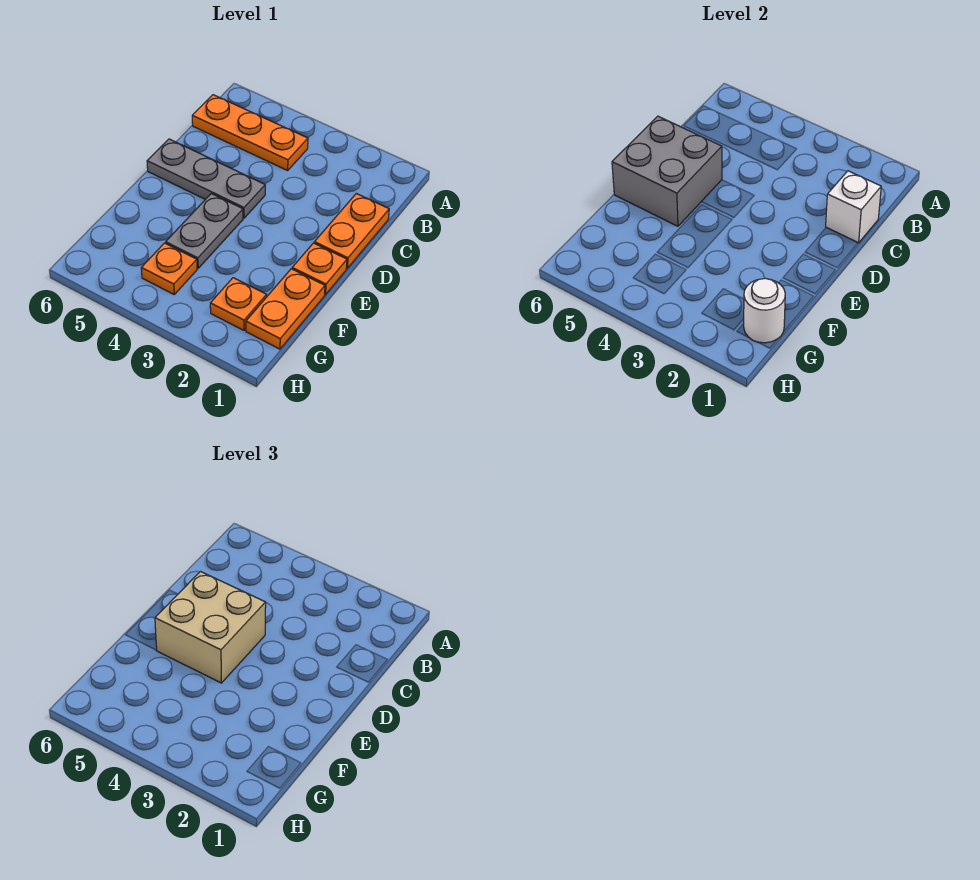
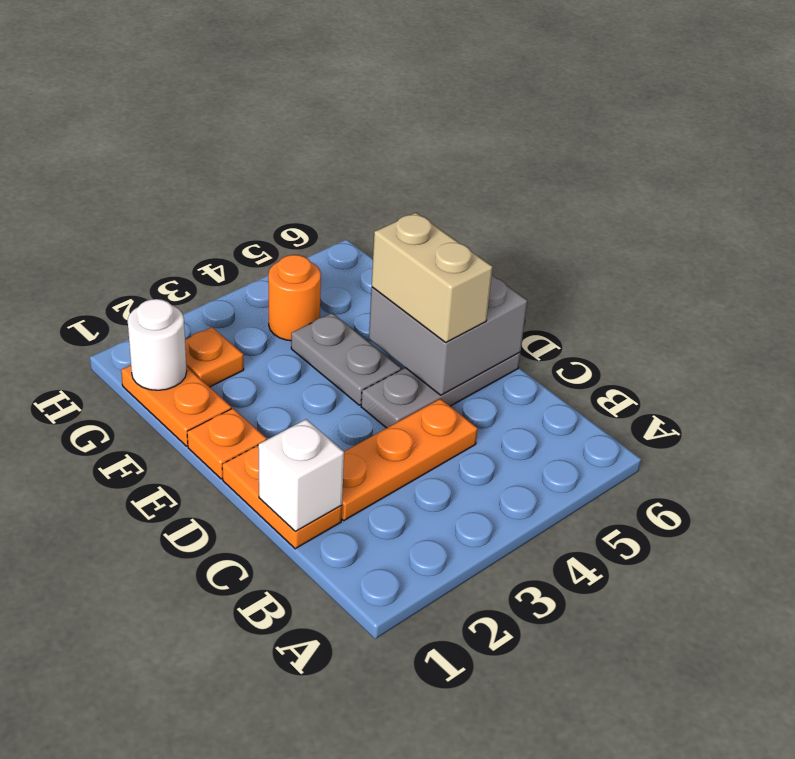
orange plate B4:B6 level 1 -> orange plate C2:C4 level 1
tan brick D4:E5 level 3 -> tan brick D5:E5 level 3
orange plate G4 level 1 -> orange round brick G4 level 1

